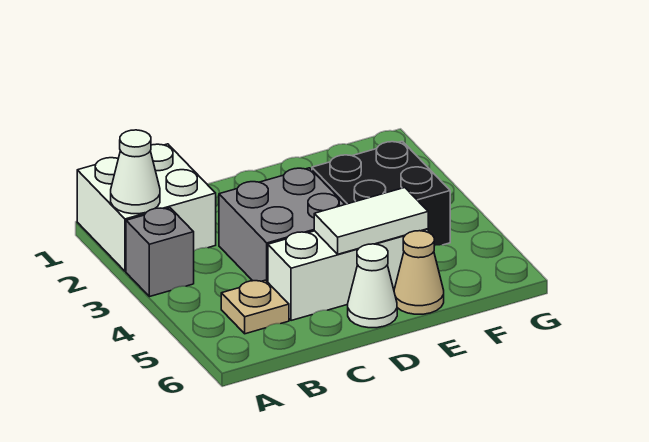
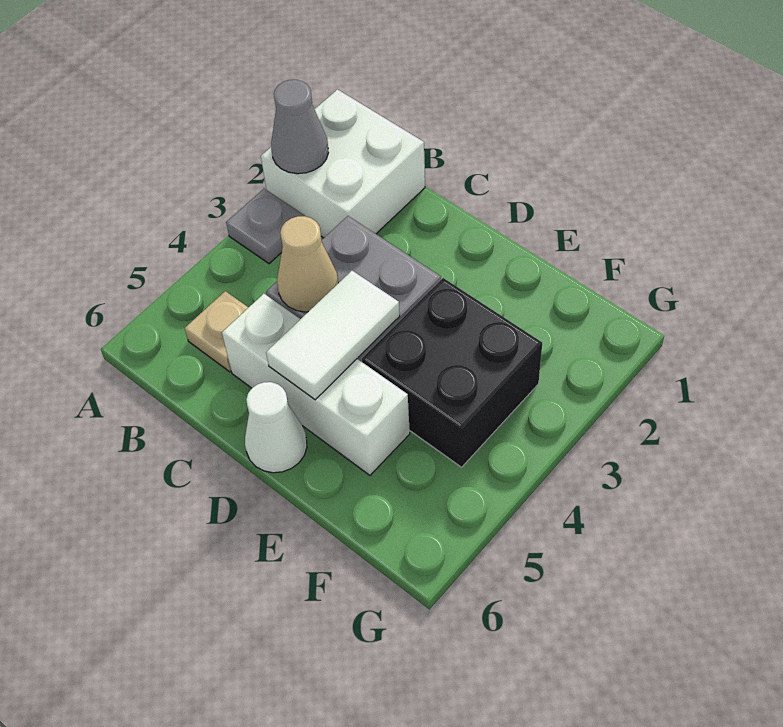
white cone A2 level 2 -> grey cone A2 level 2
grey brick A3 level 1 -> grey plate A3 level 1
white tile D5:E5 level 2 -> white tile D4:D5 level 2
tan cone E6 level 1 -> tan cone C4 level 2

